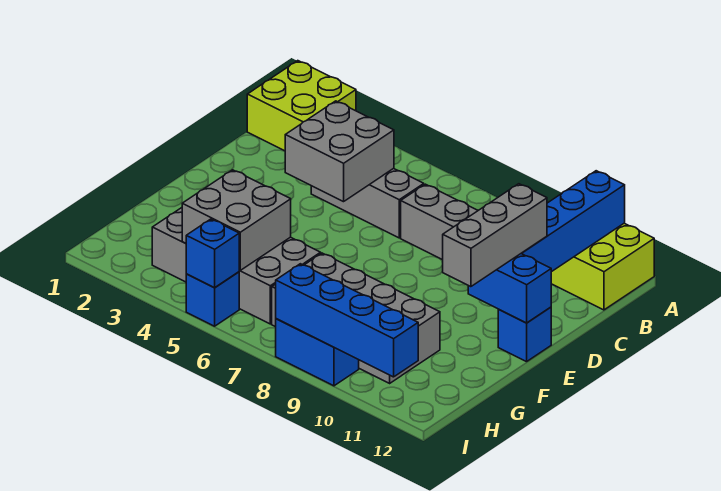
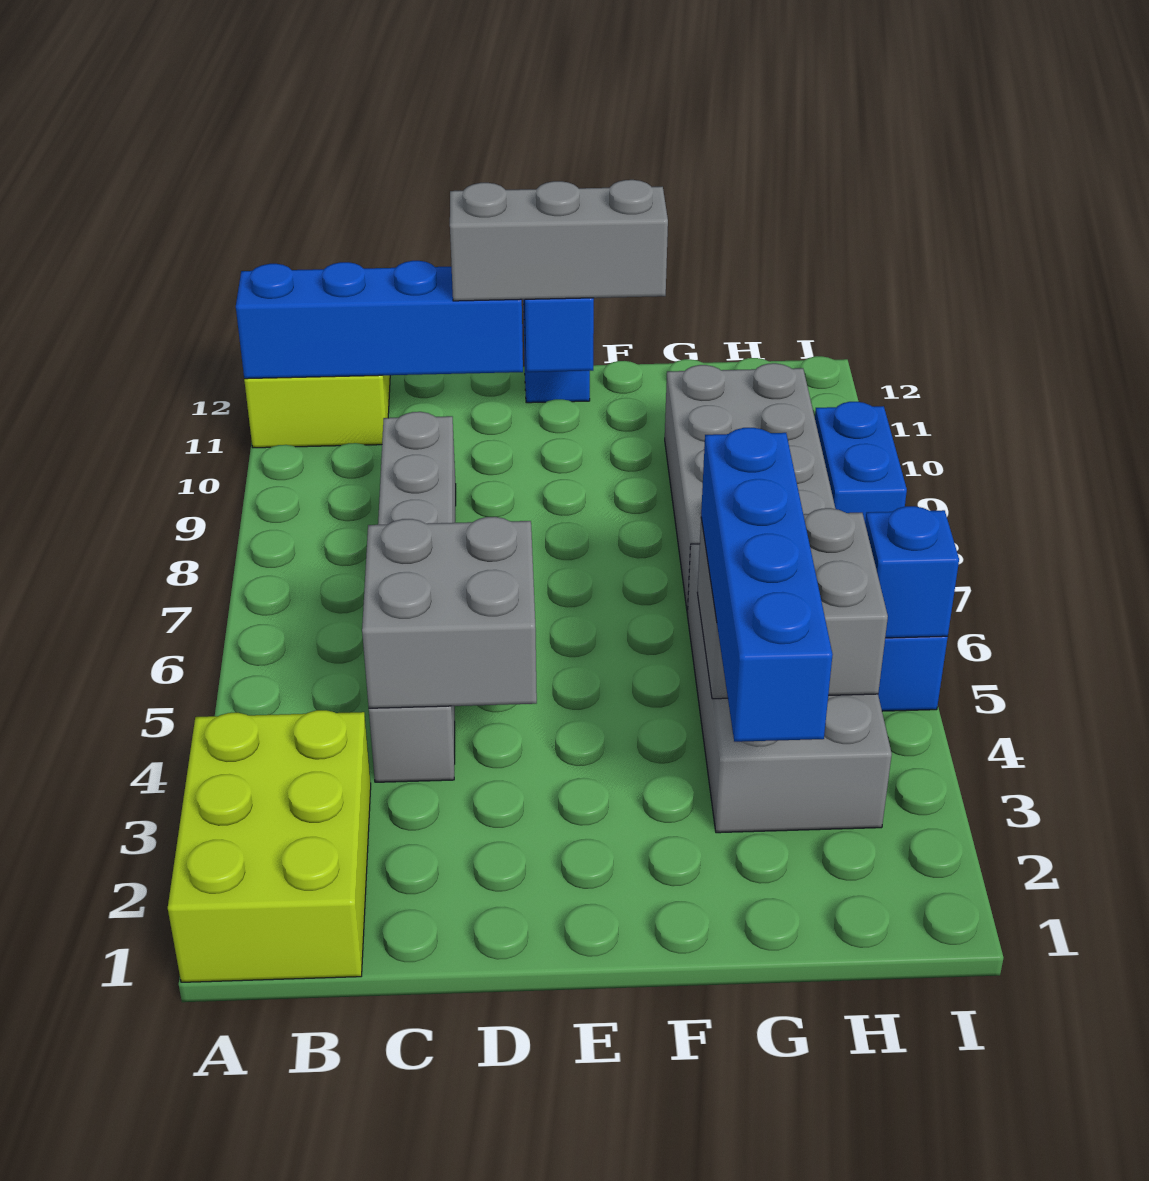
lime brick A1:B2 level 1 -> lime brick A1:B3 level 1
blue brick I8:I11 level 2 -> blue brick G2:G5 level 3

